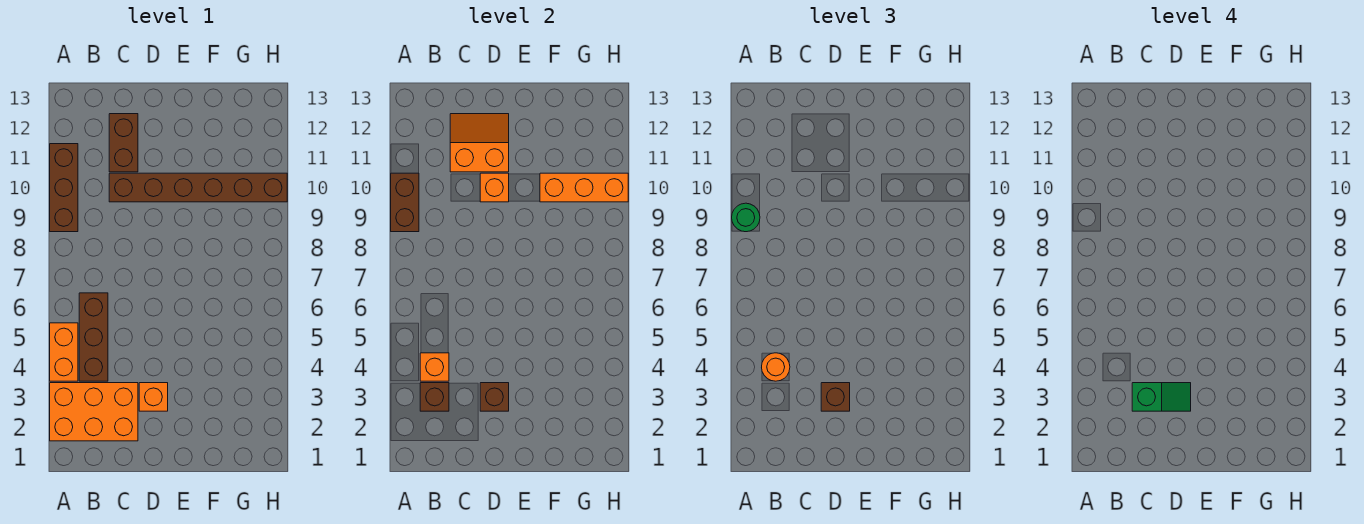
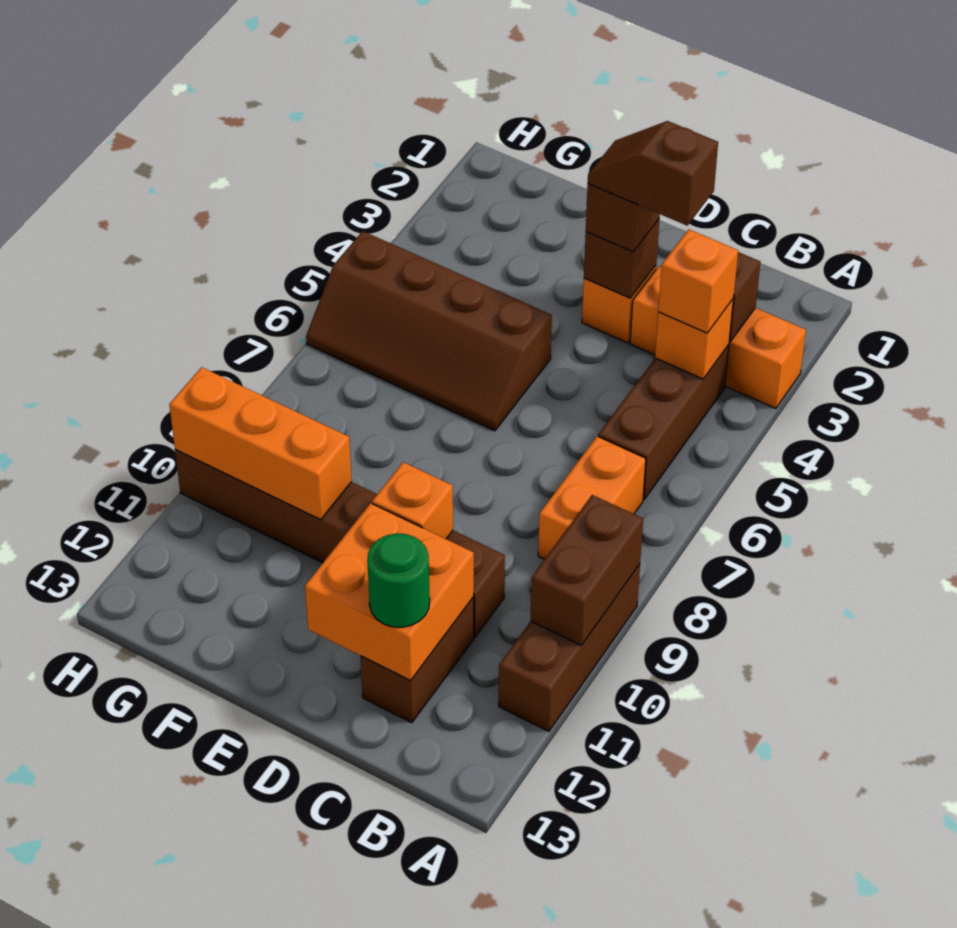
orange brick A2:C3 level 1 -> orange brick A3:C3 level 1
orange brick A4:A5 level 1 -> orange brick B7:B8 level 1
green round brick A9 level 3 -> green round brick C12 level 3
orange round brick B4 level 3 -> orange brick B4 level 3
green slope C3:D3 level 4 top C -> brown slope C3:D3 level 4 top C
orange slope C11:D12 level 2 top 11 -> orange brick C11:D12 level 2
none -> brown slope E5:H6 level 1 top 5

